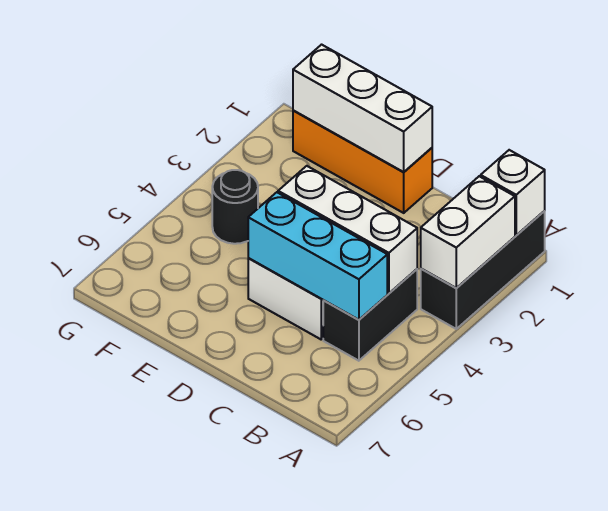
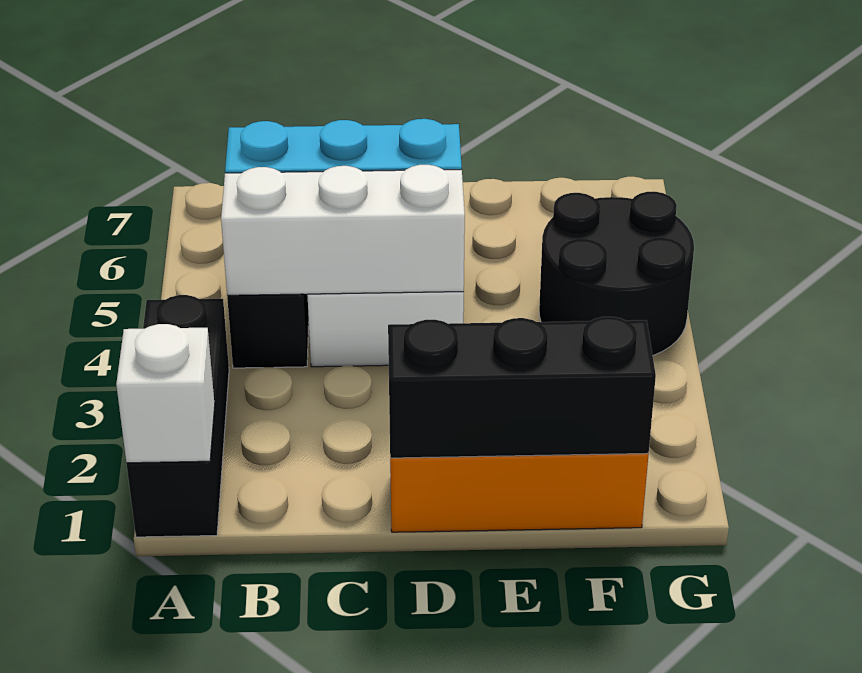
white brick A2:A3 level 2 -> none
white brick D1:F1 level 2 -> black brick D1:F1 level 2
black round brick F4 level 1 -> black round brick F4:G5 level 1

